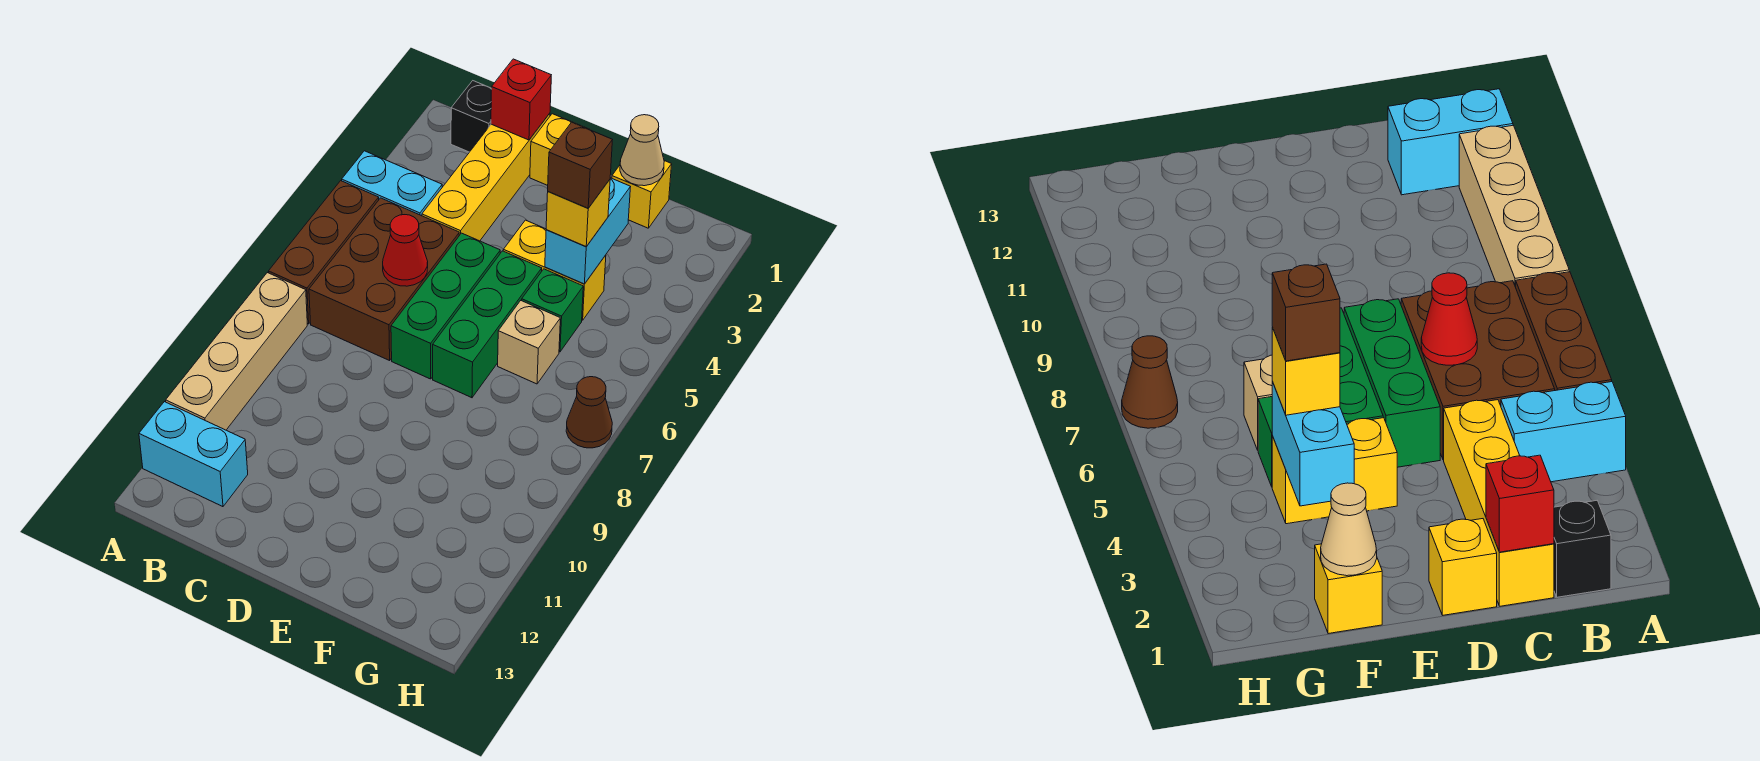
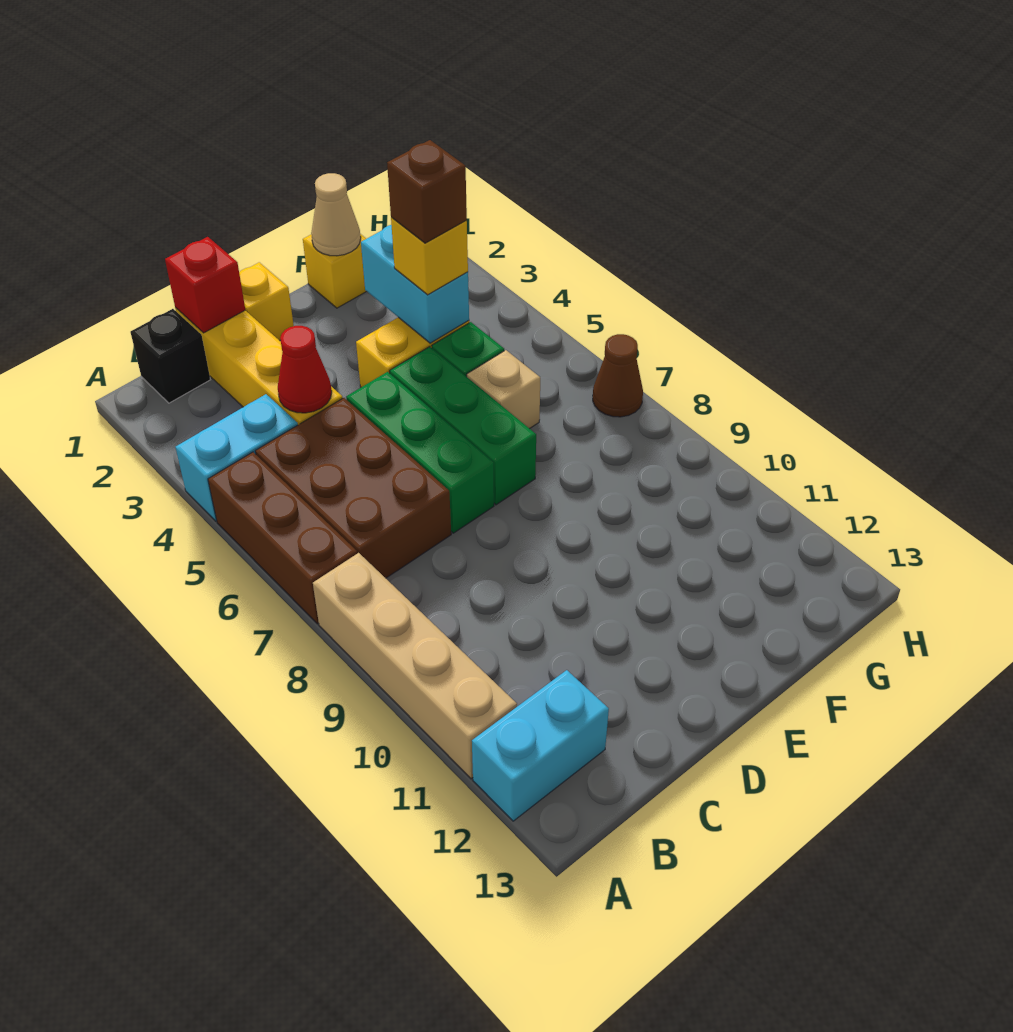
red cone C6 level 2 -> red cone C4 level 2

